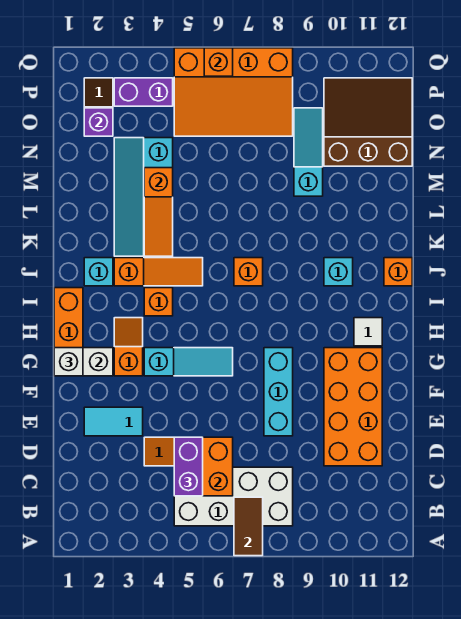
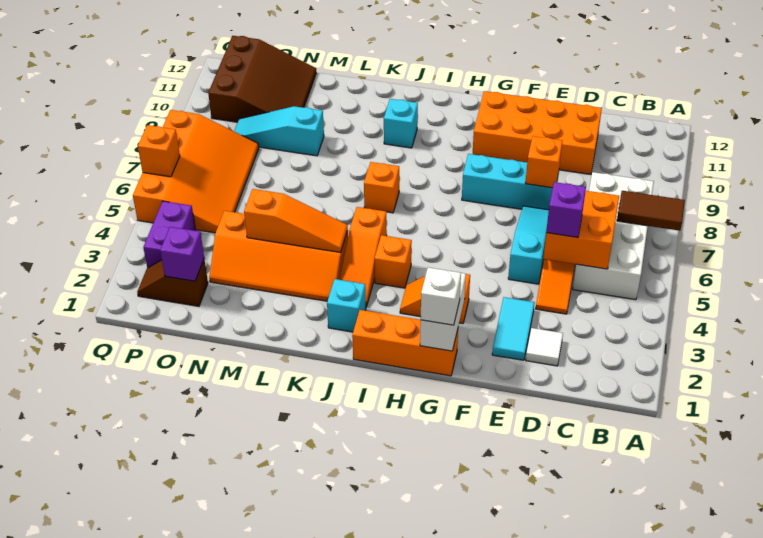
purple brick C5:D5 level 3 -> purple brick D5 level 3
cyan slope G4:G6 level 1 top 4 -> cyan slope E5:E7 level 1 top 5
white tile H11 level 1 -> white tile D2 level 1
orange slope J3:J5 level 1 top 3 -> orange slope J3:J5 level 1 top 5
orange brick J12 level 1 -> orange brick E8 level 2
cyan slope K3:N4 level 1 top 4 -> orange slope K3:N4 level 1 top 4
brown slope N10:P12 level 1 top N -> brown slope N10:P12 level 1 top P

